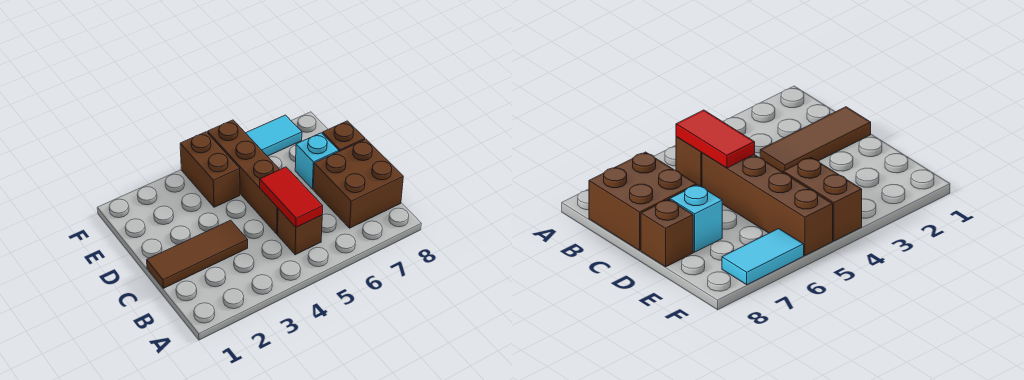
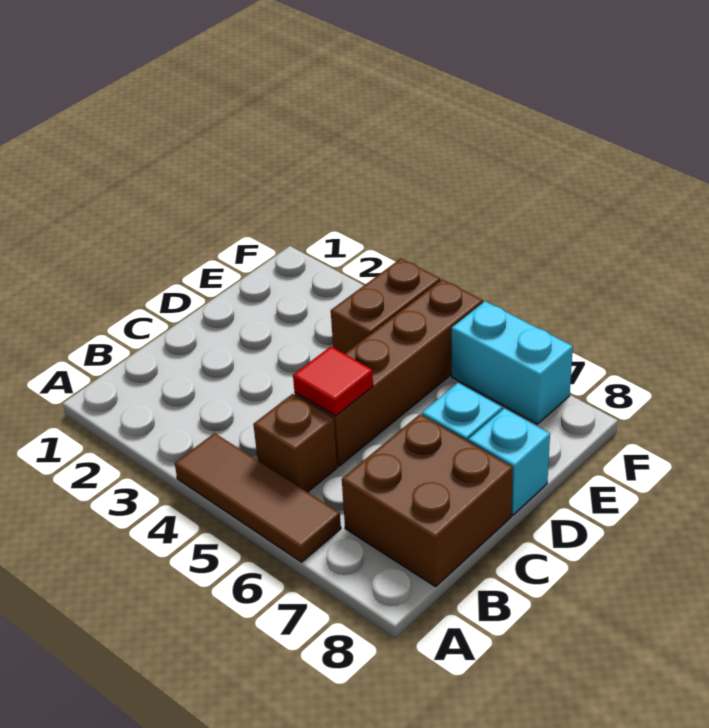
red tile B5:C5 level 2 -> red tile C5 level 2
brown tile C1:C3 level 1 -> brown tile A4:A6 level 1
brown brick D8 level 1 -> cyan brick D8 level 1
cyan tile F6:F7 level 1 -> cyan brick F6:F7 level 1

